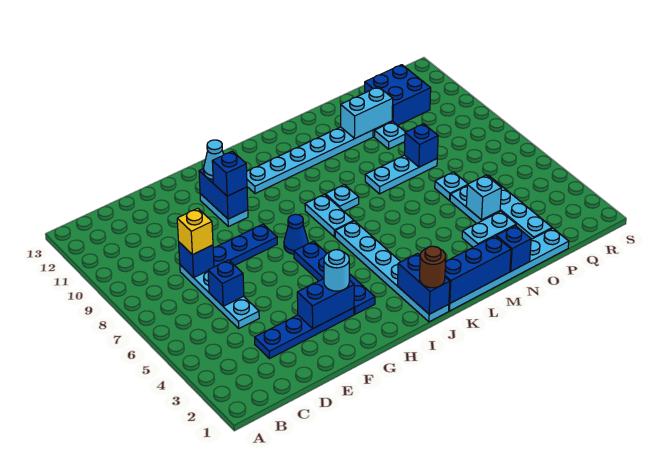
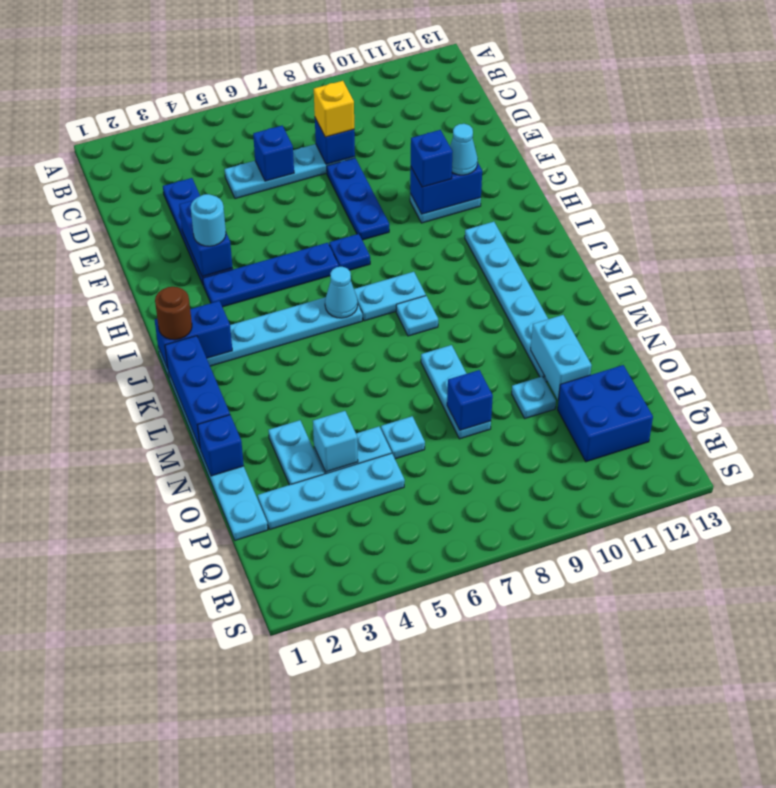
blue cone H7 level 1 -> blue plate H7 level 1
none -> cyan cone J6 level 2

